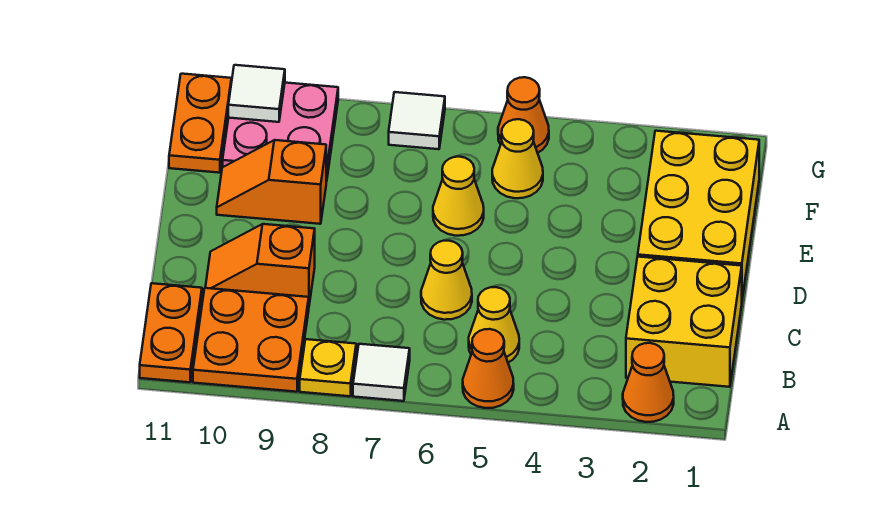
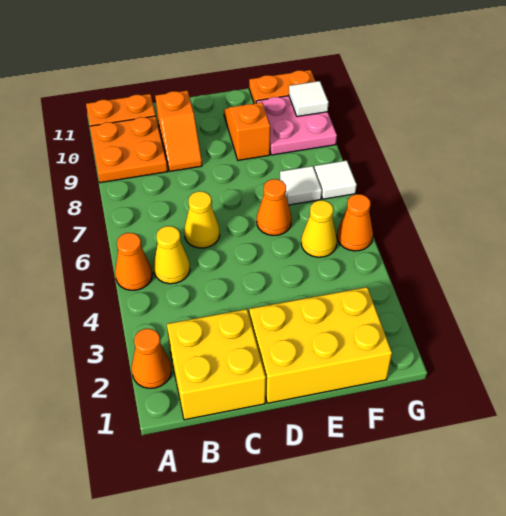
white tile A7 level 1 -> white tile F7 level 1
yellow plate A8 level 1 -> none
orange slope C9:C10 level 1 top 9 -> orange slope C9:C10 level 1 top 10
yellow cone E6 level 1 -> orange cone E6 level 1

